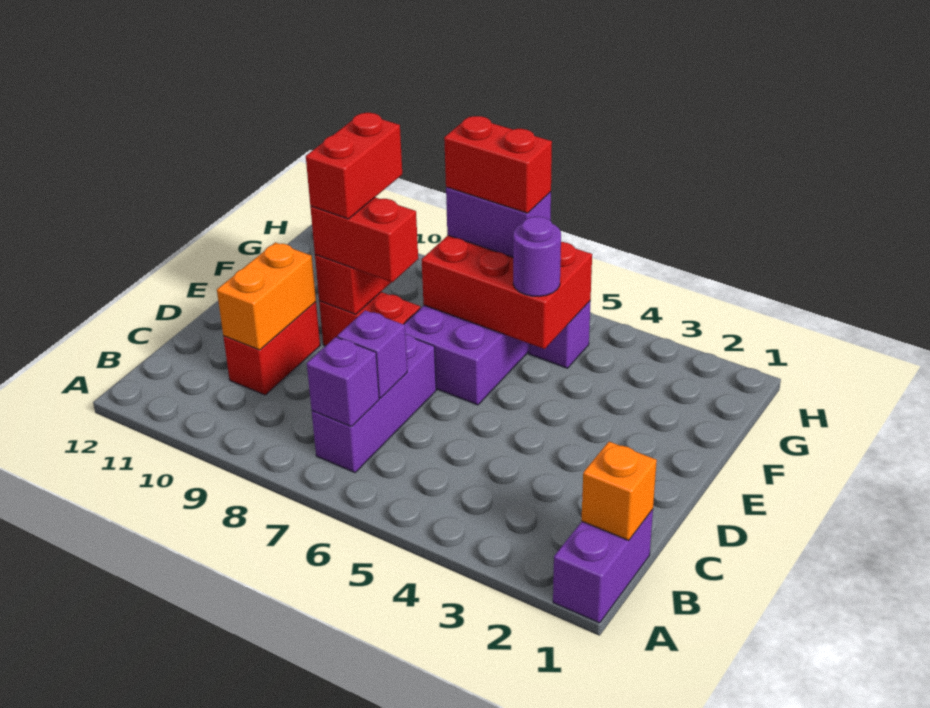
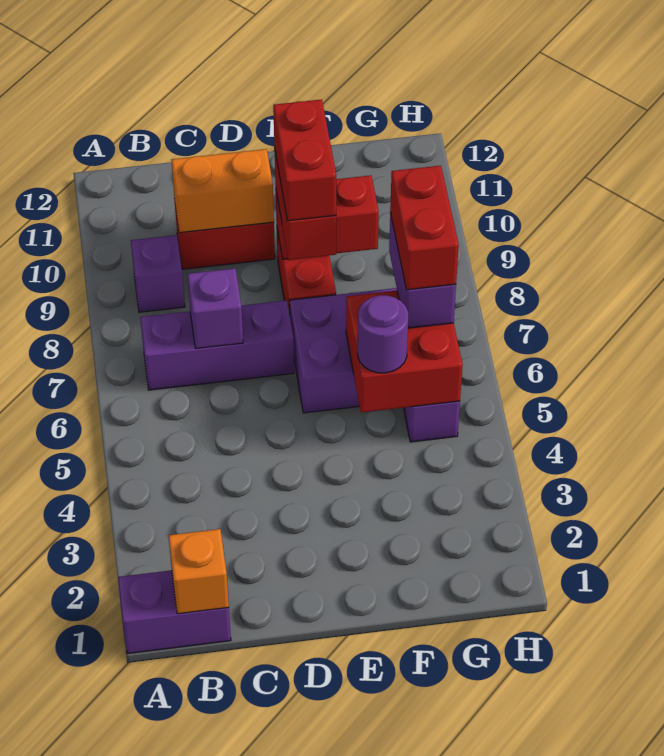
purple brick B7 level 2 -> purple brick B9 level 1
red brick E9:F9 level 4 -> red brick E8:E9 level 4
red brick F5:G7 level 2 -> red brick F5:G6 level 2

